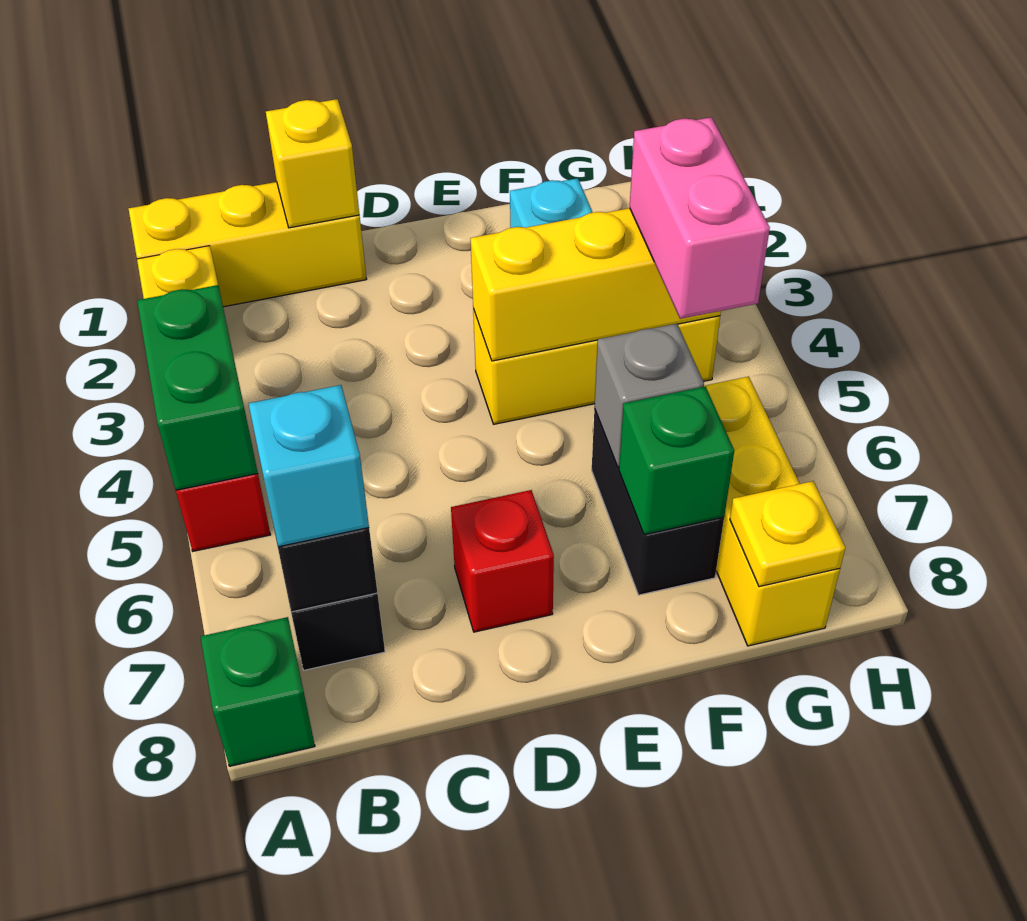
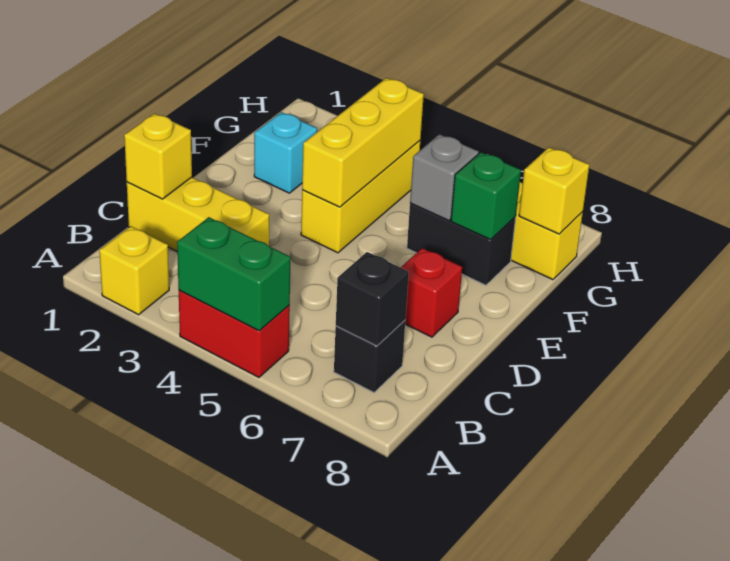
yellow brick A1:C1 level 1 -> yellow brick C1:C3 level 1
green brick A8 level 1 -> none
cyan brick B7 level 3 -> none
pink brick G4:G5 level 3 -> none
yellow plate G8 level 2 -> yellow brick G8 level 2

